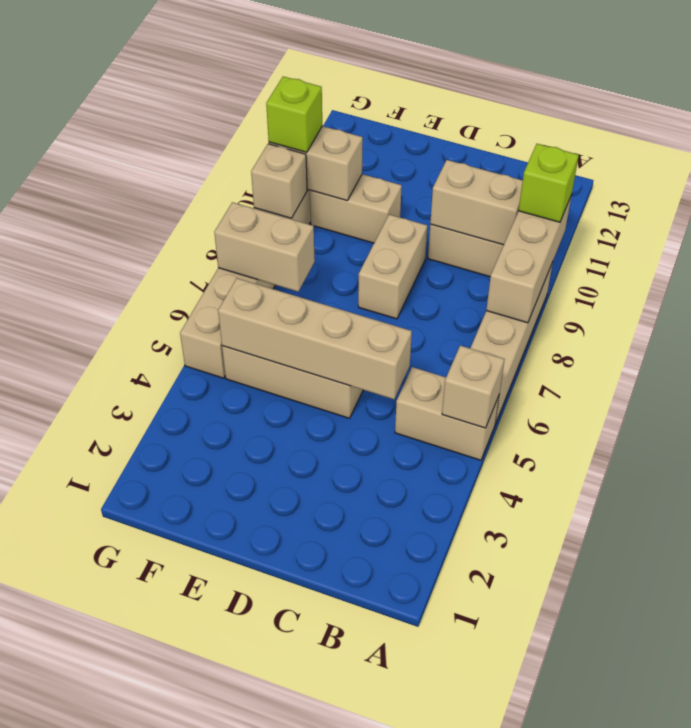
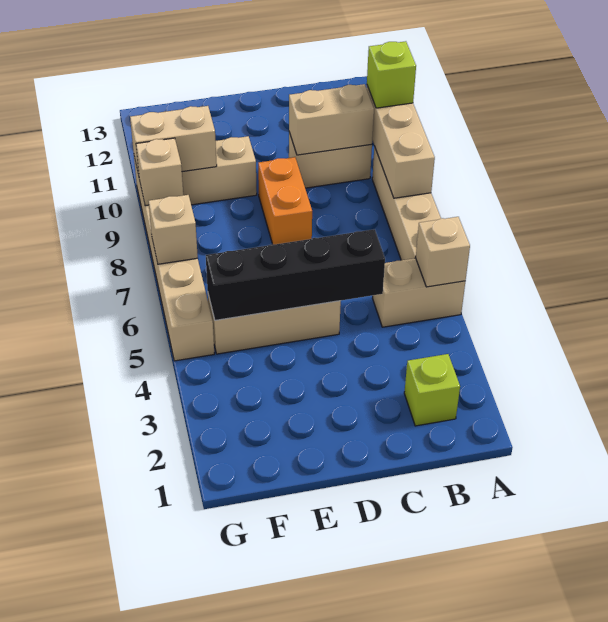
tan brick C5:F5 level 2 -> black brick C5:F5 level 2
tan brick D8:D9 level 1 -> orange brick D8:D9 level 1
tan brick F7:G7 level 2 -> tan brick G7 level 2
lime brick G10 level 3 -> lime brick B2 level 1

